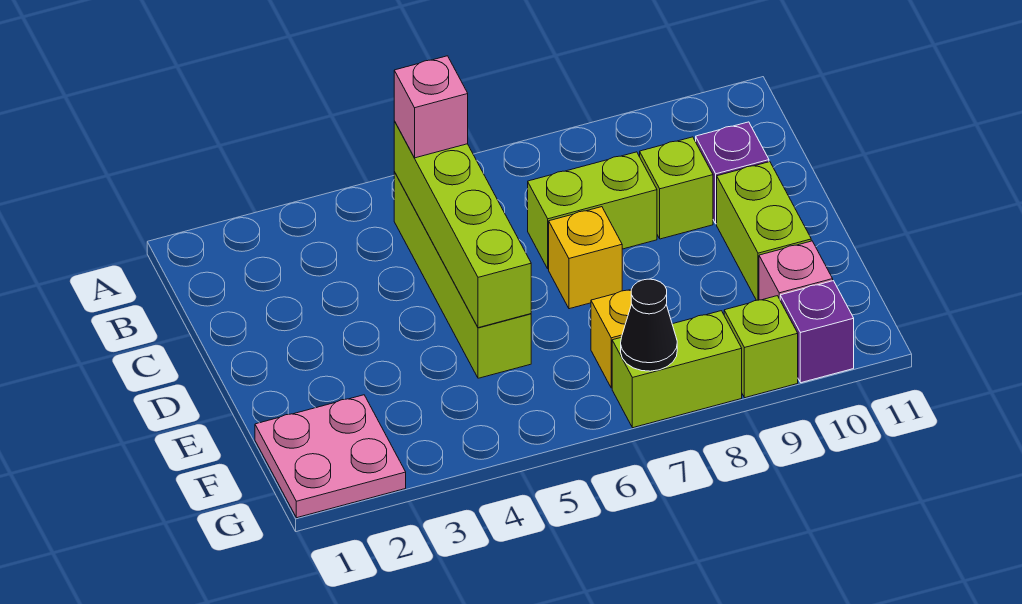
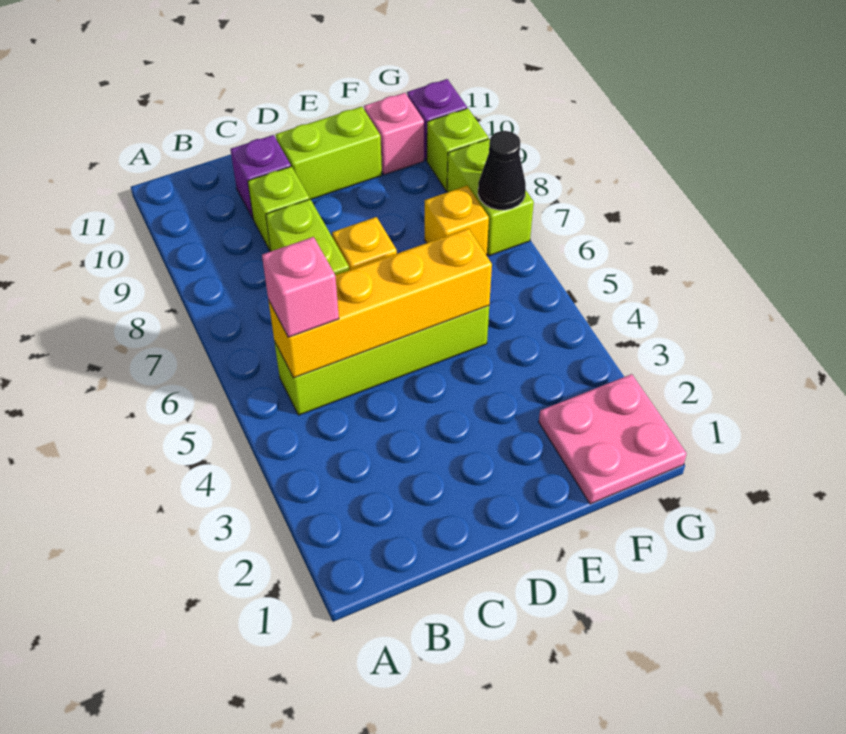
lime brick B5:E5 level 2 -> yellow brick B5:E5 level 2

